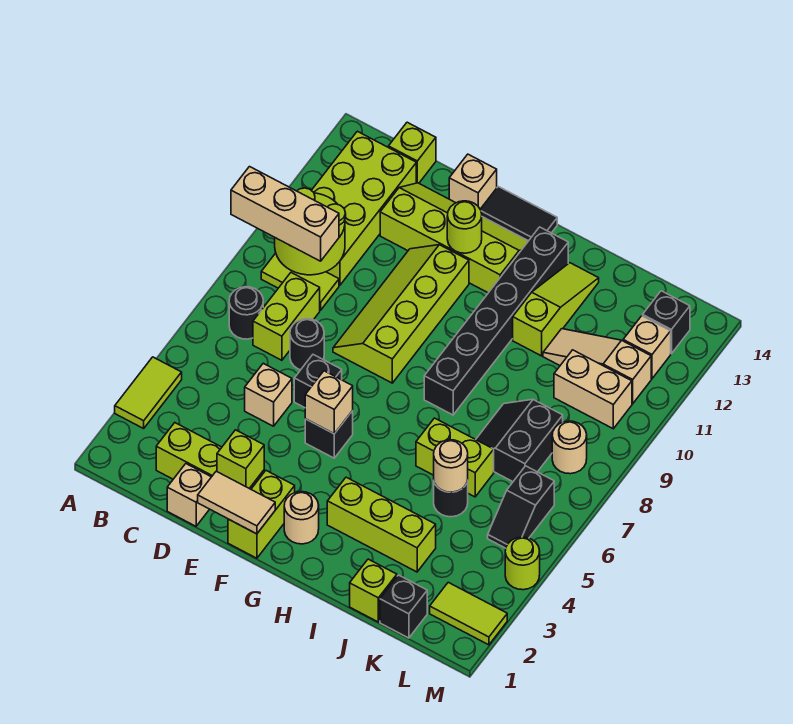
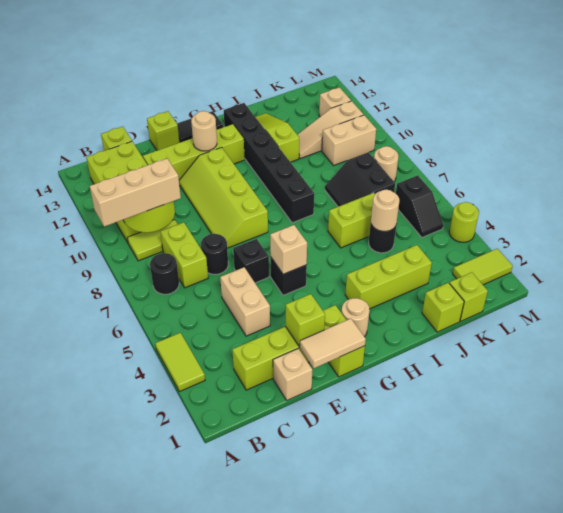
tan brick D5 level 1 -> tan brick D4:D5 level 1
tan brick E14 level 1 -> lime brick E14 level 1
lime round brick F12 level 2 -> tan round brick F12 level 2
black brick K1 level 1 -> lime brick K1 level 1
black brick L13 level 1 -> none

